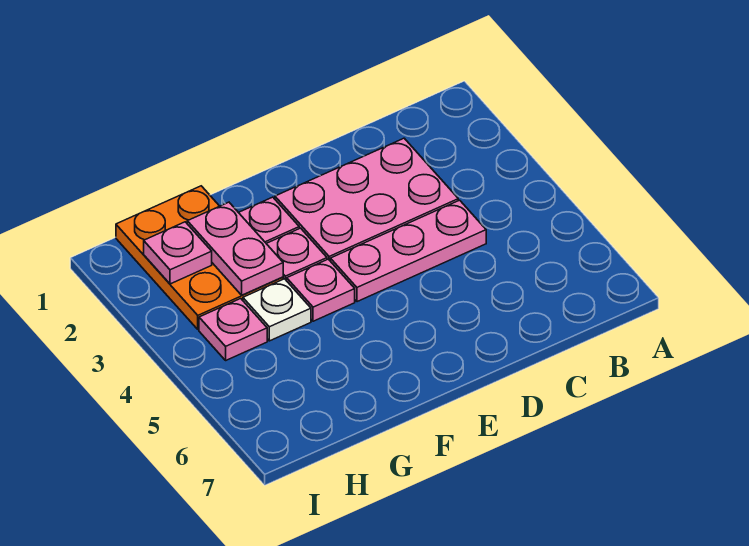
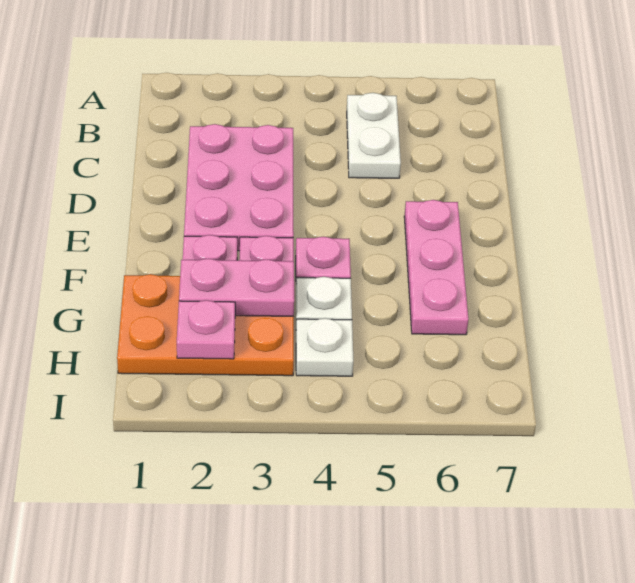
none -> white plate B5:C5 level 1
pink plate C4:E4 level 1 -> pink plate E6:G6 level 1
pink plate H4 level 1 -> white plate H4 level 1

